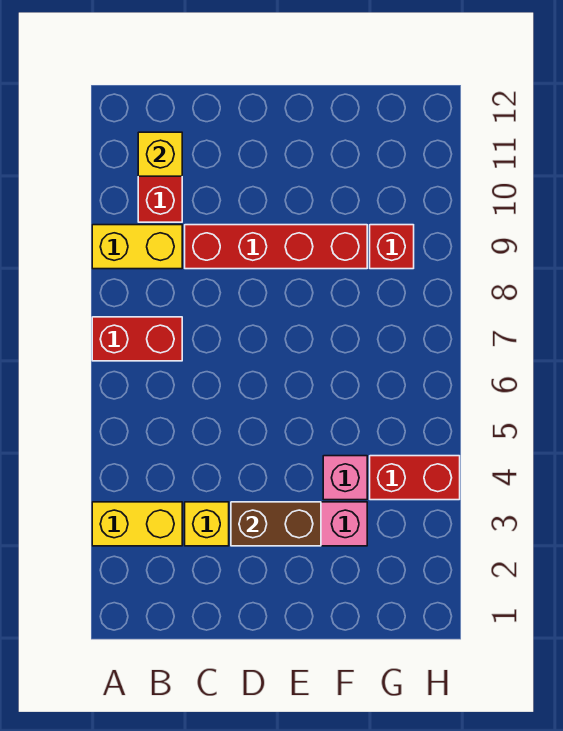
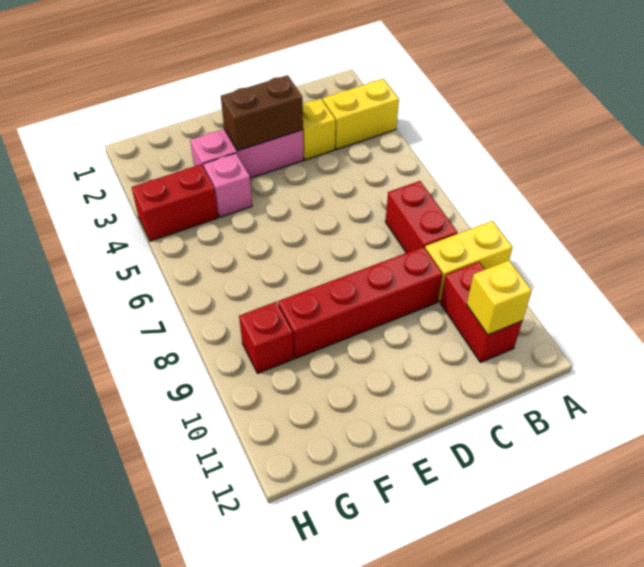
red brick A7:B7 level 1 -> red brick B7:B8 level 1

